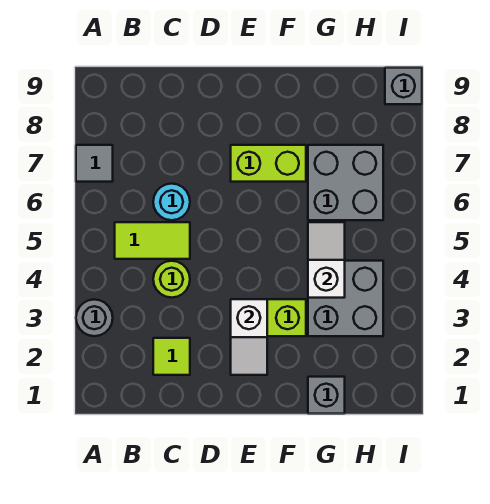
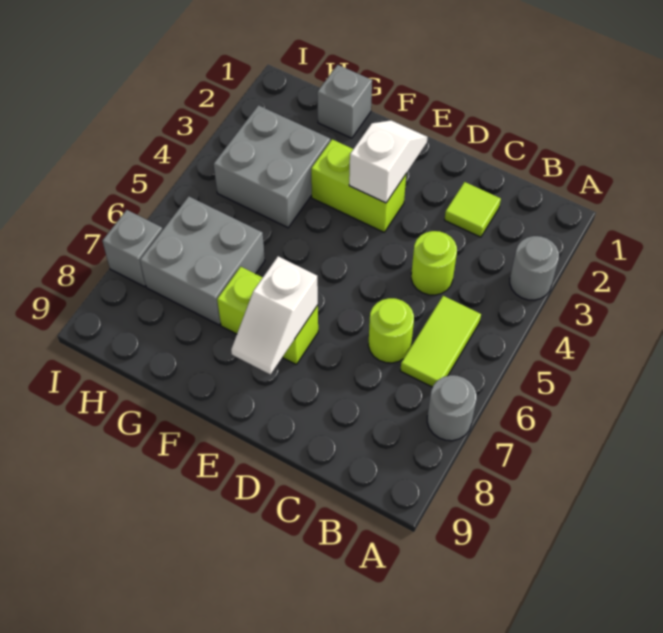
grey tile A7 level 1 -> grey round brick A7 level 1
lime tile B5:C5 level 1 -> lime tile B5:B6 level 1
cyan round brick C6 level 1 -> lime round brick C6 level 1
white slope G4:G5 level 2 top 4 -> white slope E7:E8 level 2 top 7
grey brick I9 level 1 -> grey brick I7 level 1

